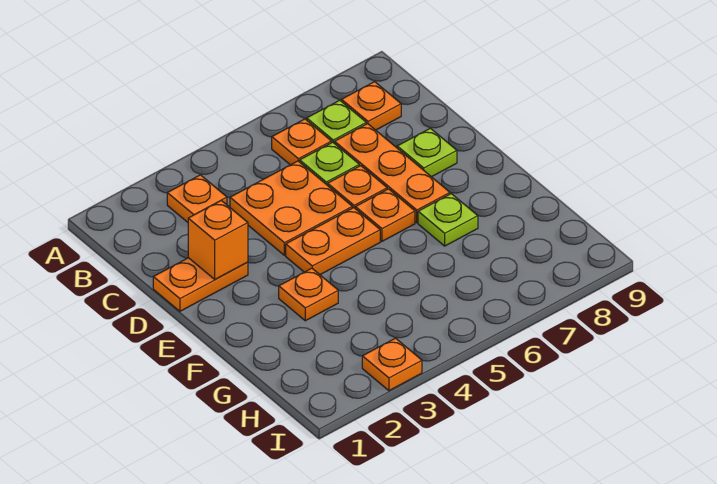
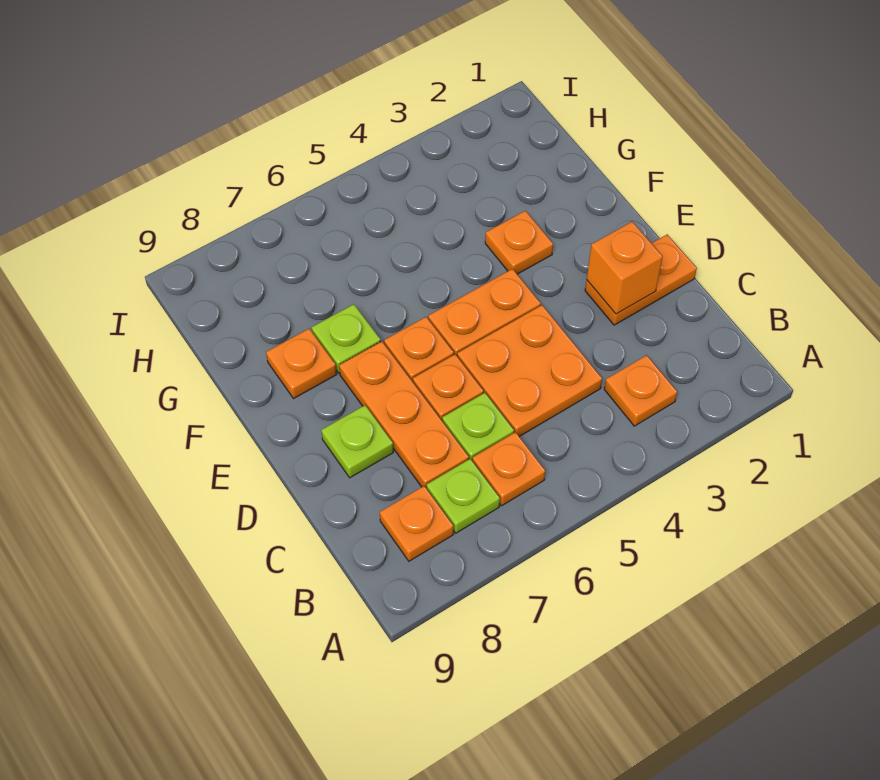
orange plate I3 level 1 -> orange plate F8 level 1

